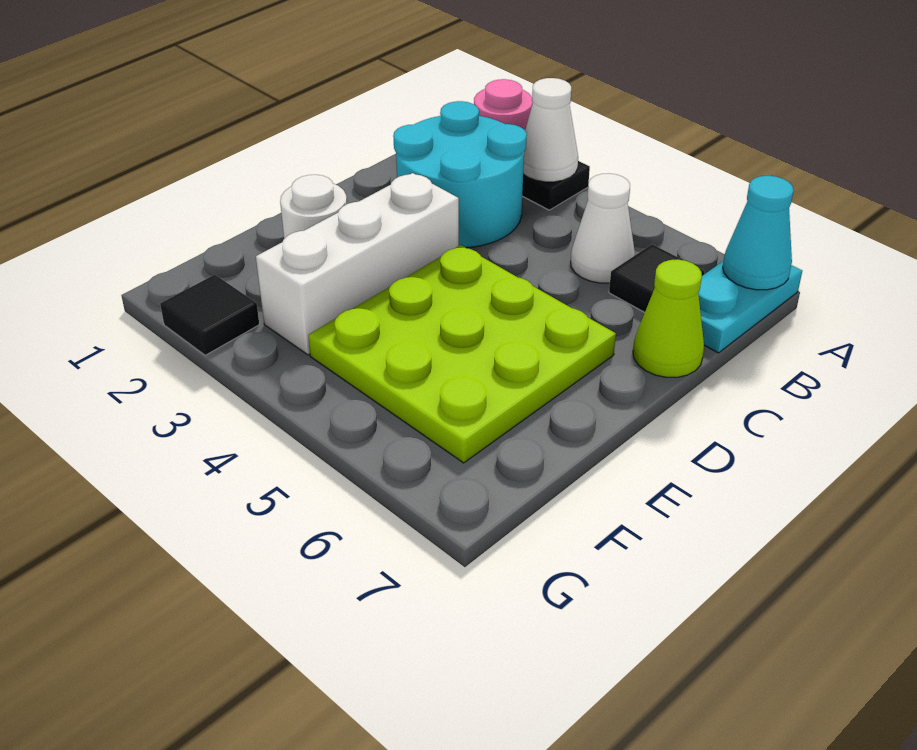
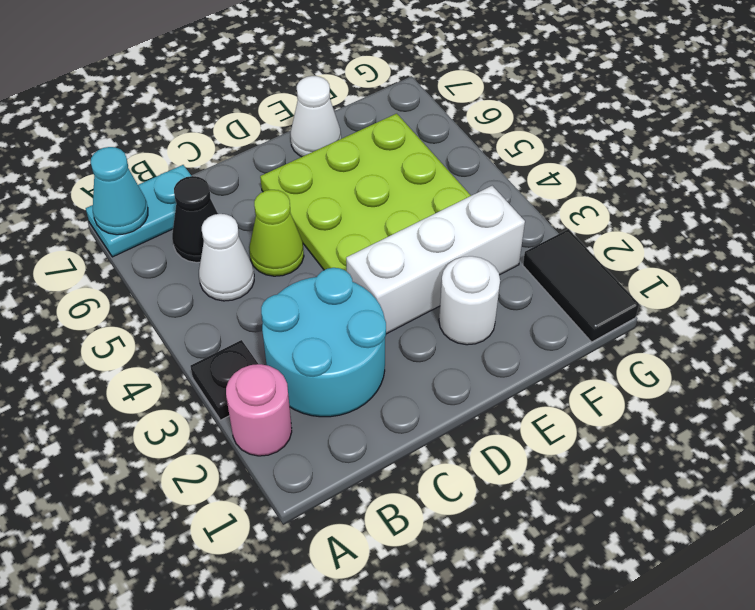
white cone A3 level 2 -> white cone E7 level 1
black tile B6 level 1 -> black cone B6 level 1
lime cone C7 level 1 -> lime cone C5 level 1
black tile G2 level 1 -> black tile G1:G2 level 1

